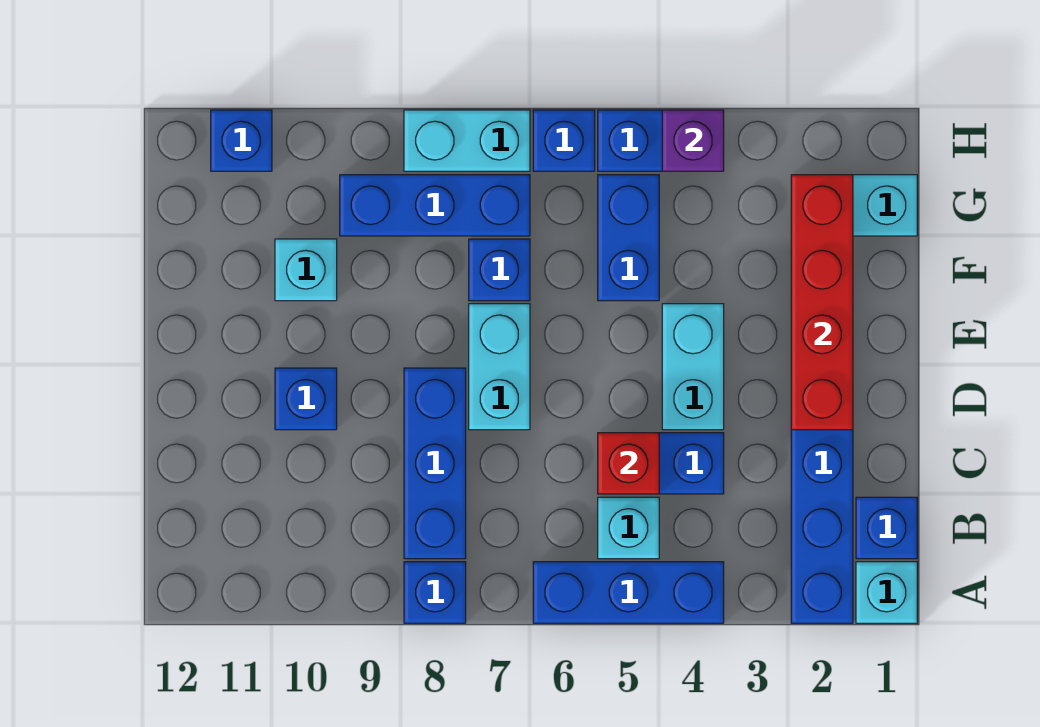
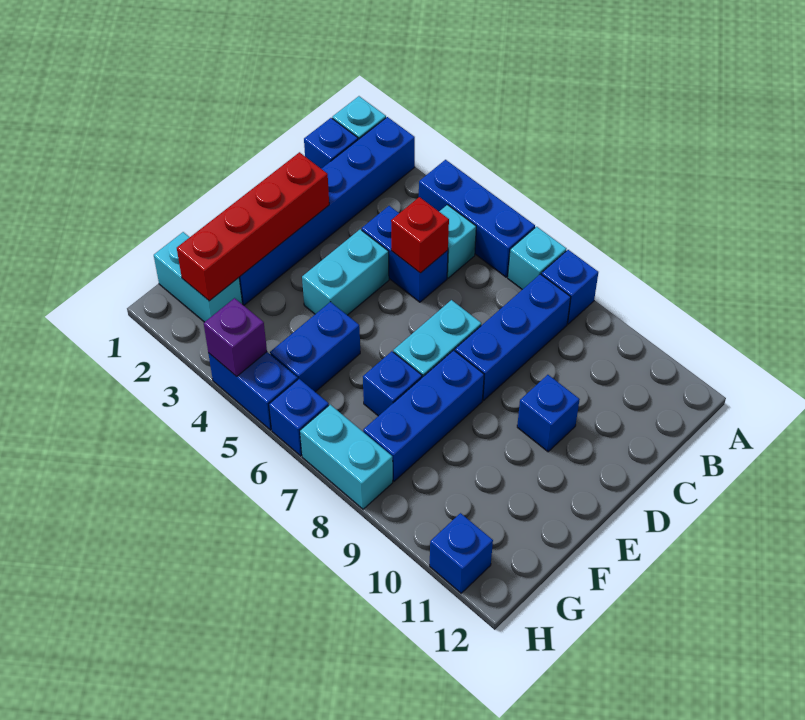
cyan brick F10 level 1 -> cyan brick A7 level 1
blue brick G7:G9 level 1 -> blue brick E8:G8 level 1

